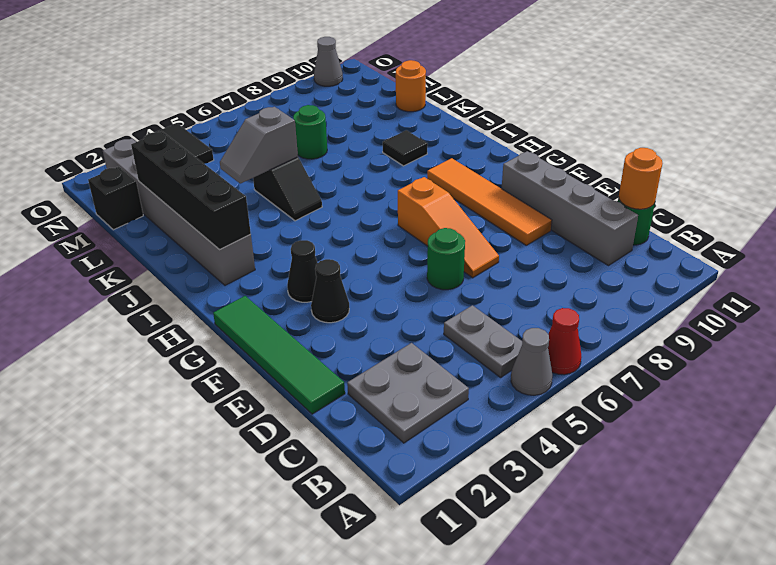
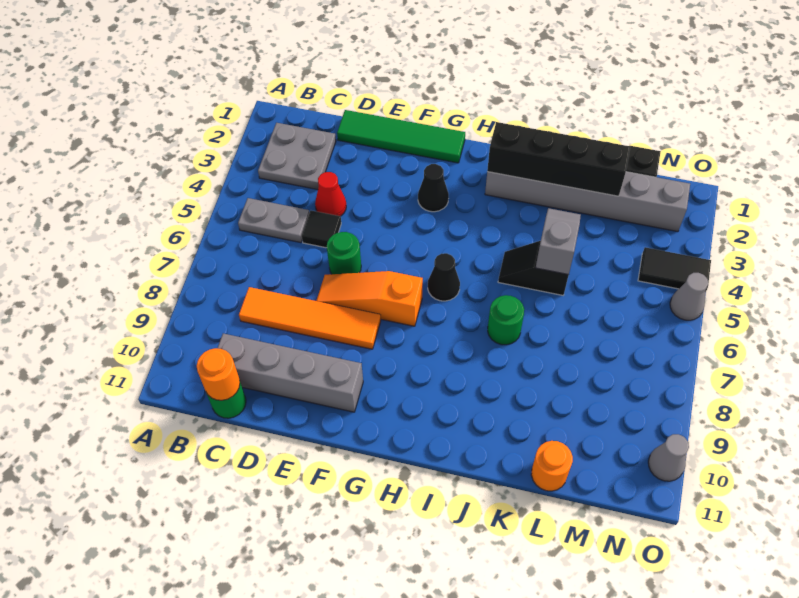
grey cone A5 level 1 -> grey cone O5 level 1
red cone A6 level 1 -> red cone D4 level 1
orange tile E9:H9 level 1 -> orange tile C8:F8 level 1
black cone F3 level 1 -> black cone H6 level 1
black tile J9 level 1 -> black tile D5 level 1
green round brick L7 level 1 -> green round brick J7 level 1

